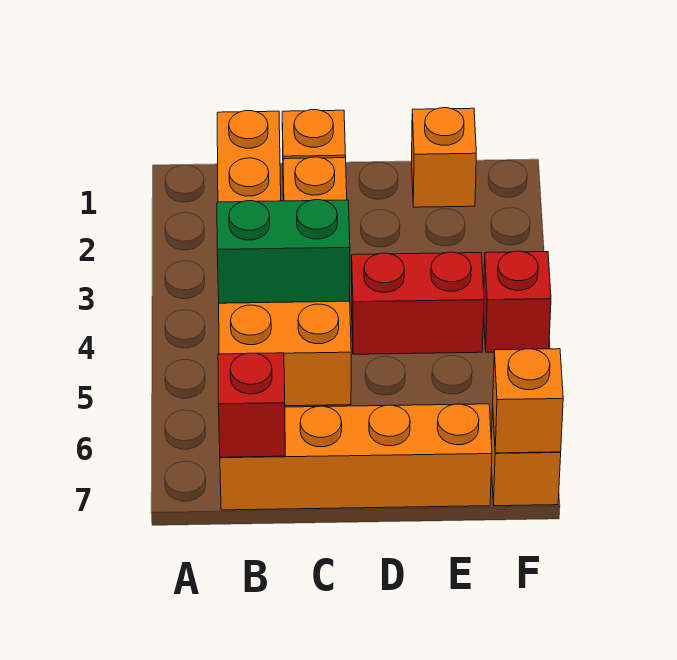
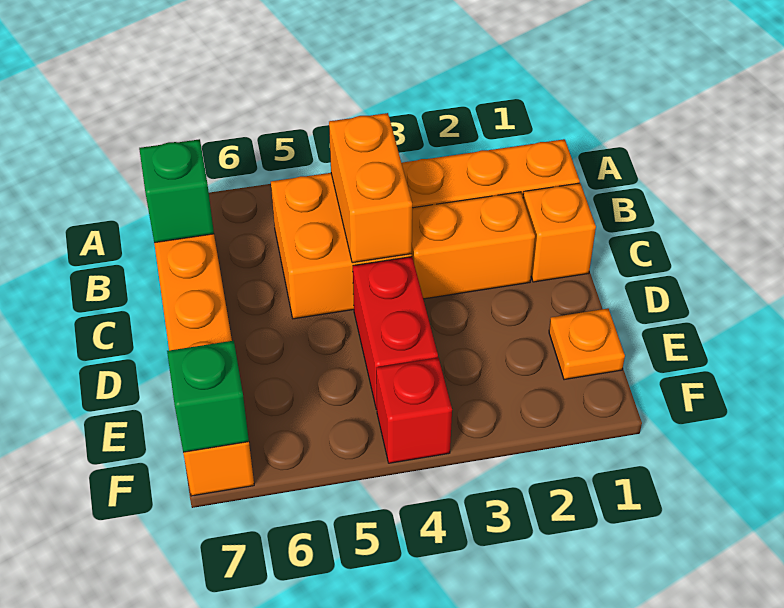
green brick B4:C4 level 2 -> orange brick B4:C4 level 2
red brick B7 level 2 -> green brick B7 level 2
orange brick E1 level 1 -> orange plate E1 level 1
orange brick F7 level 2 -> green brick F7 level 2

